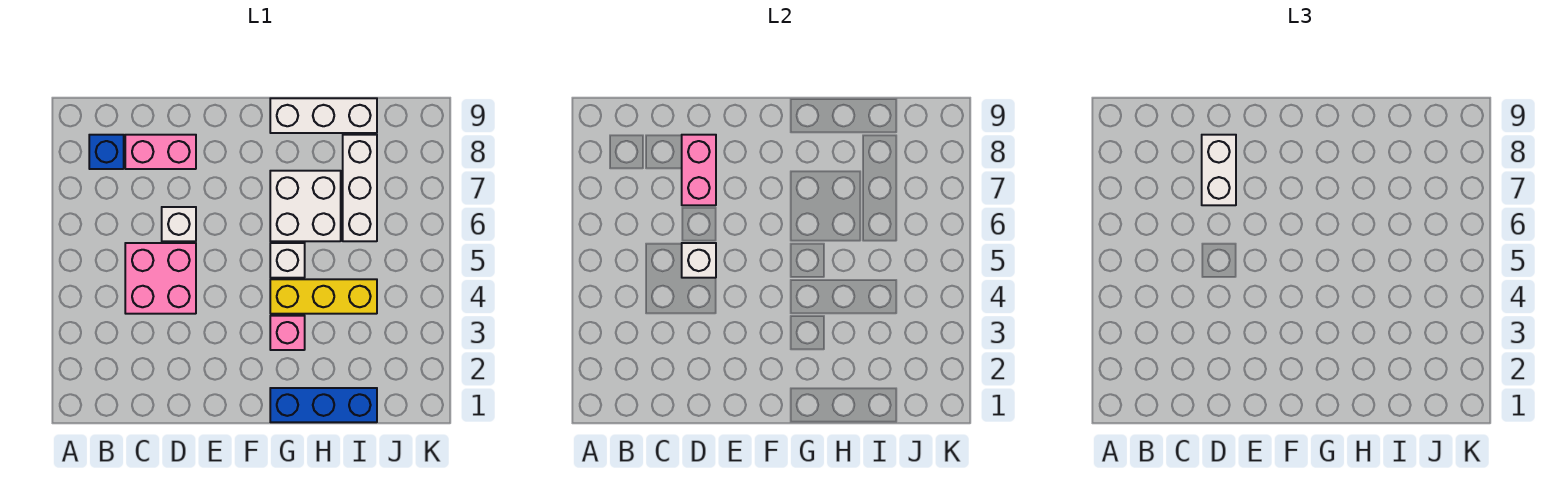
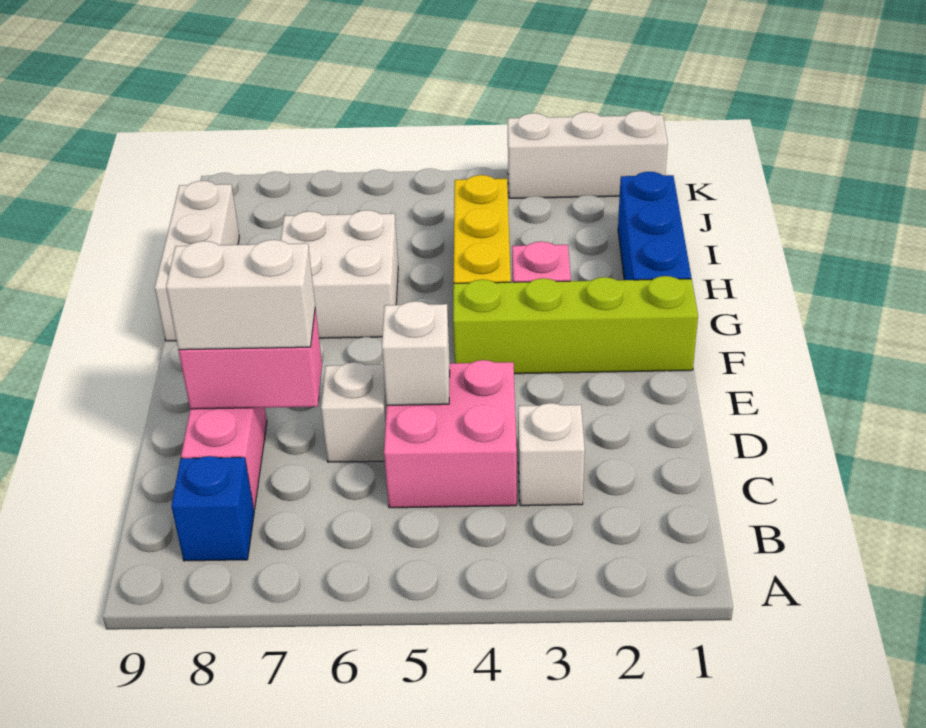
none -> lime brick F1:F4 level 1
white brick G5 level 1 -> white brick C3 level 1
white brick I6:I8 level 1 -> white brick K1:K3 level 1

